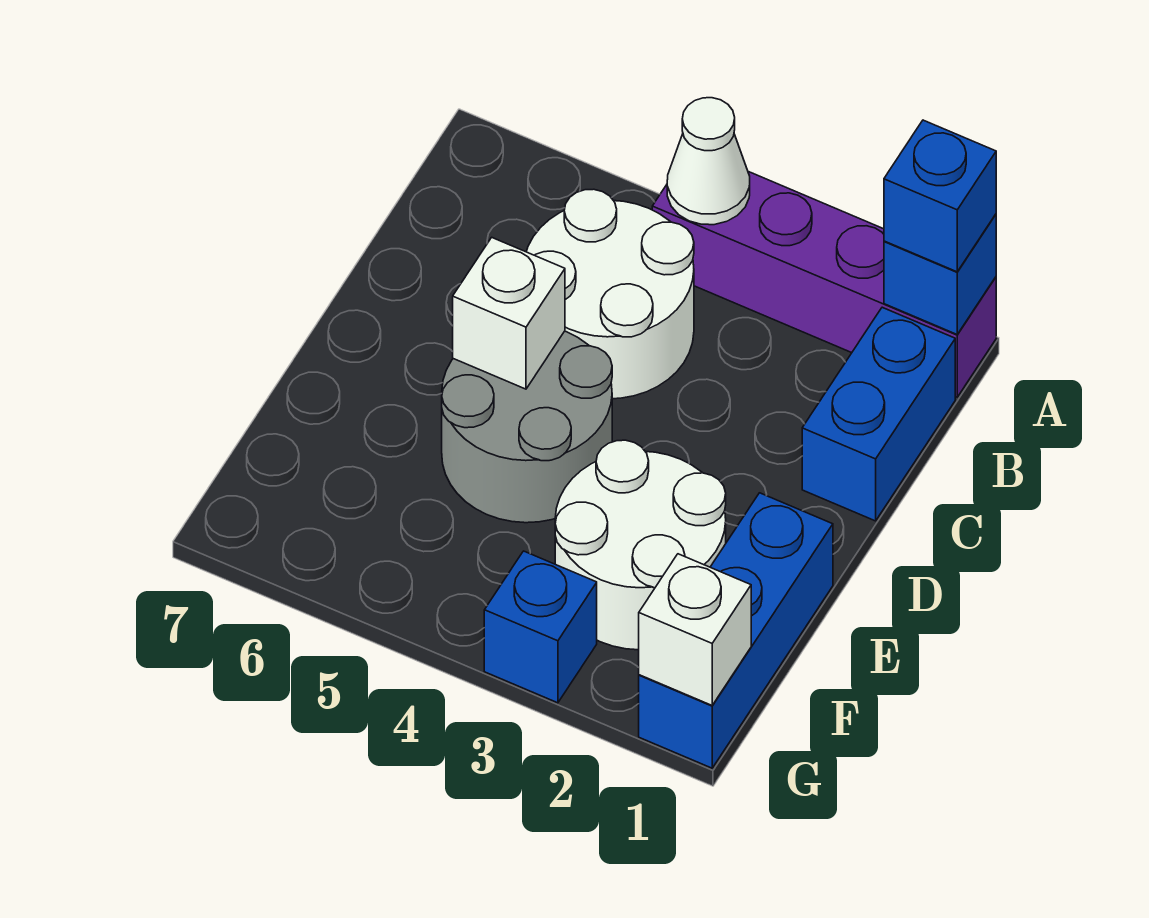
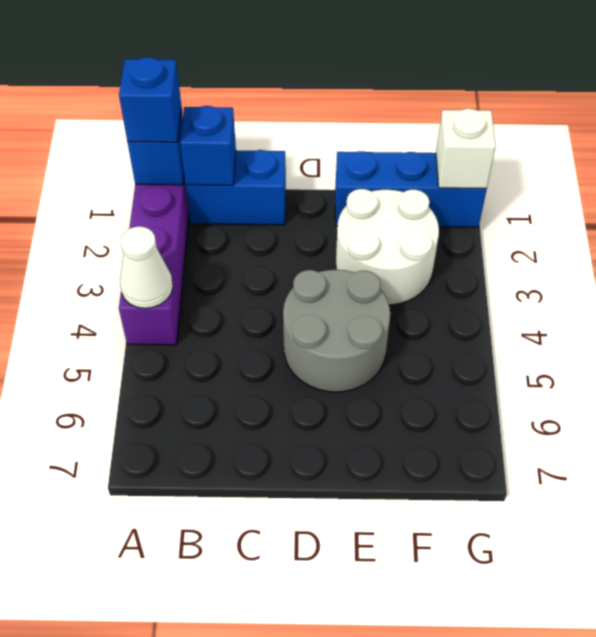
white round brick B4:C5 level 1 -> none
white brick D5 level 2 -> none
blue brick G3 level 1 -> blue brick B1 level 2

